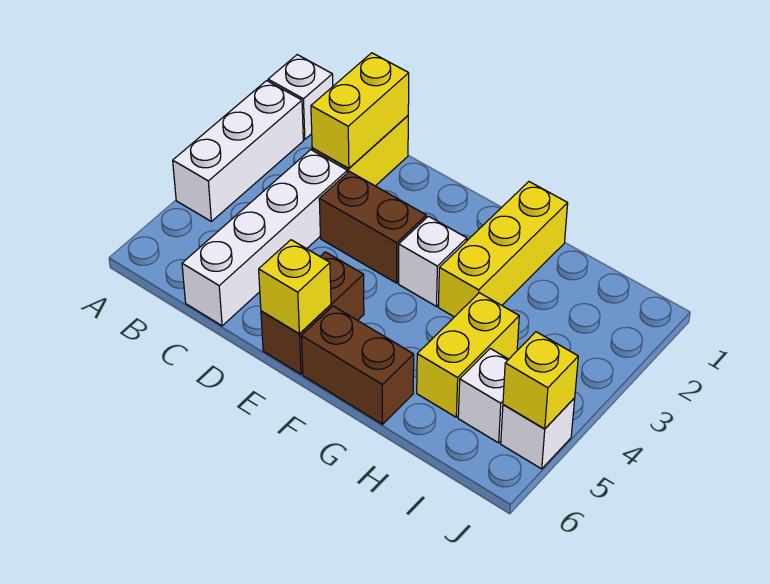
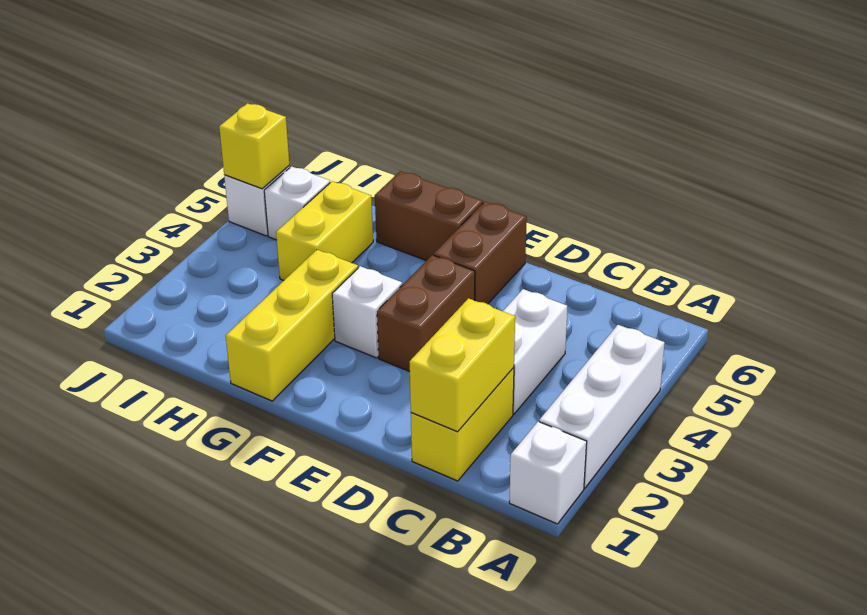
white brick C3:C6 level 1 -> white brick C3:C4 level 1
brown brick D3:E3 level 1 -> brown brick E3:E4 level 1
yellow brick E6 level 2 -> none

